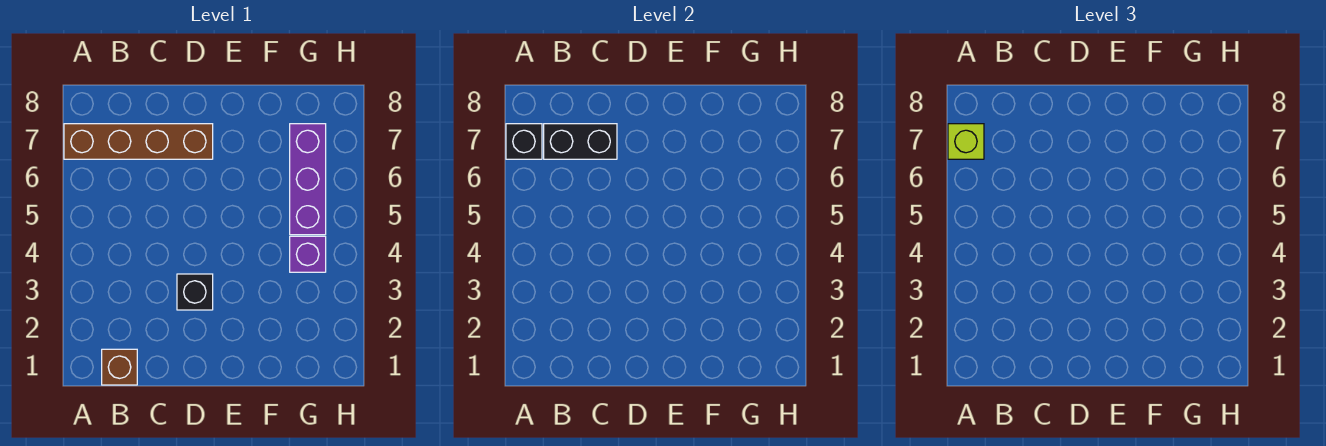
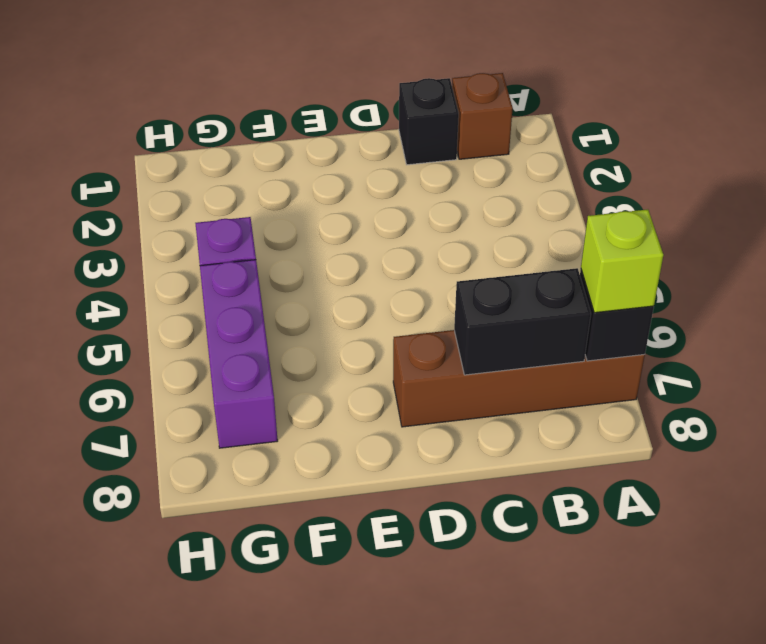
black brick D3 level 1 -> black brick C1 level 1

